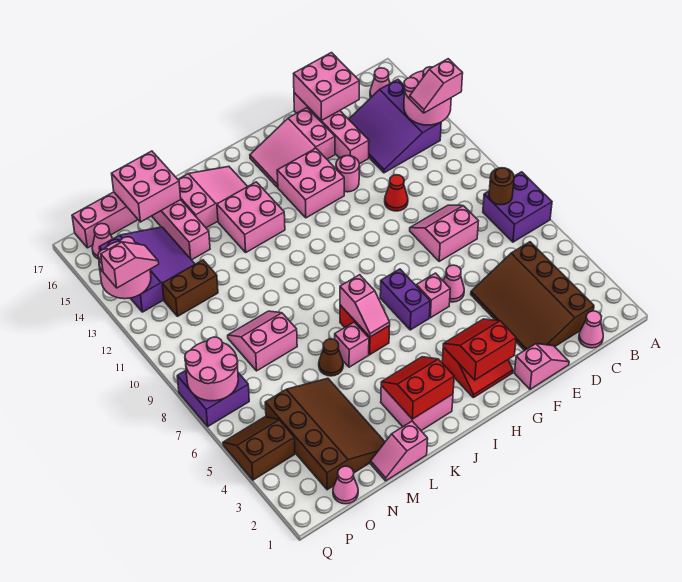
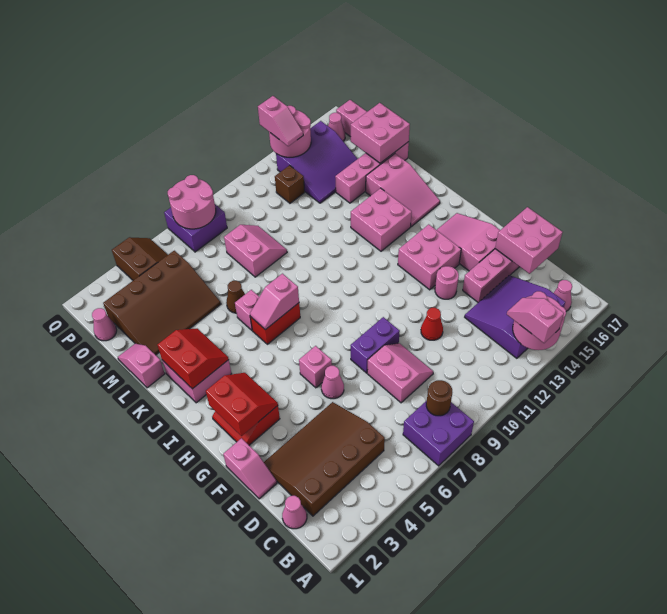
purple brick H6:H7 level 1 -> purple brick F8:F9 level 1
brown brick N12:O12 level 1 -> brown brick O12 level 1

